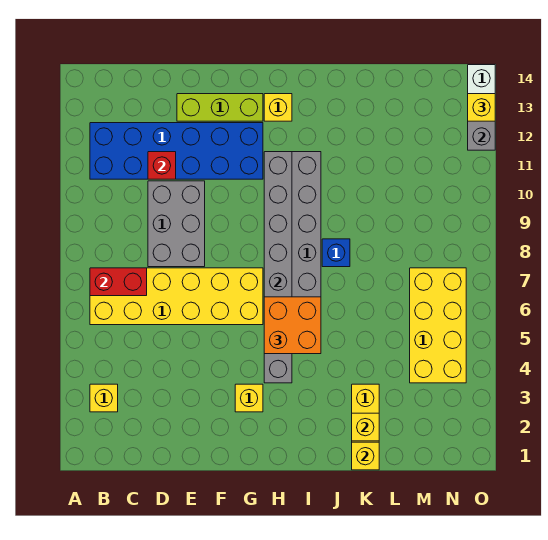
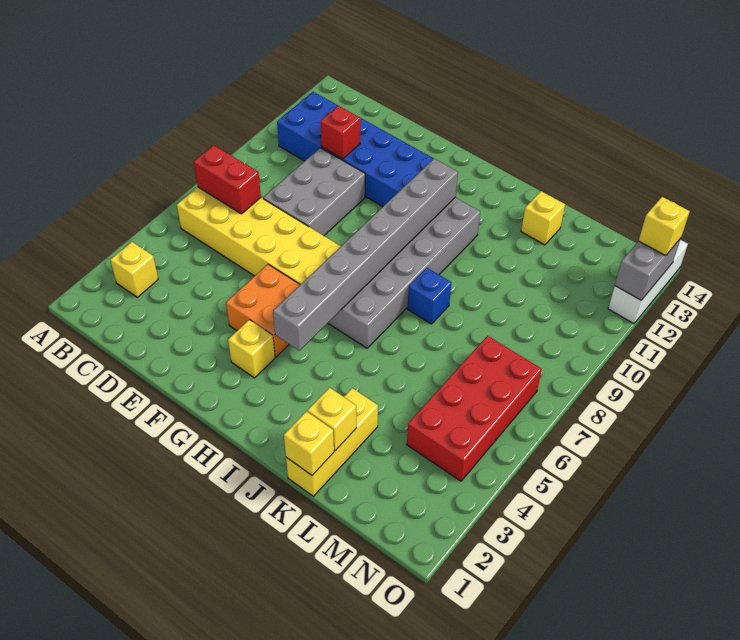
lime brick E13:G13 level 1 -> none
orange brick H5:I6 level 3 -> orange brick F4:G5 level 1
yellow brick H13 level 1 -> yellow brick K13 level 1
yellow brick M4:N7 level 1 -> red brick M4:N7 level 1

